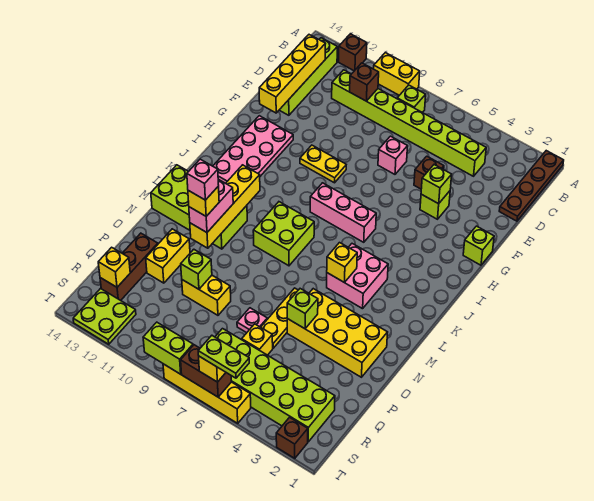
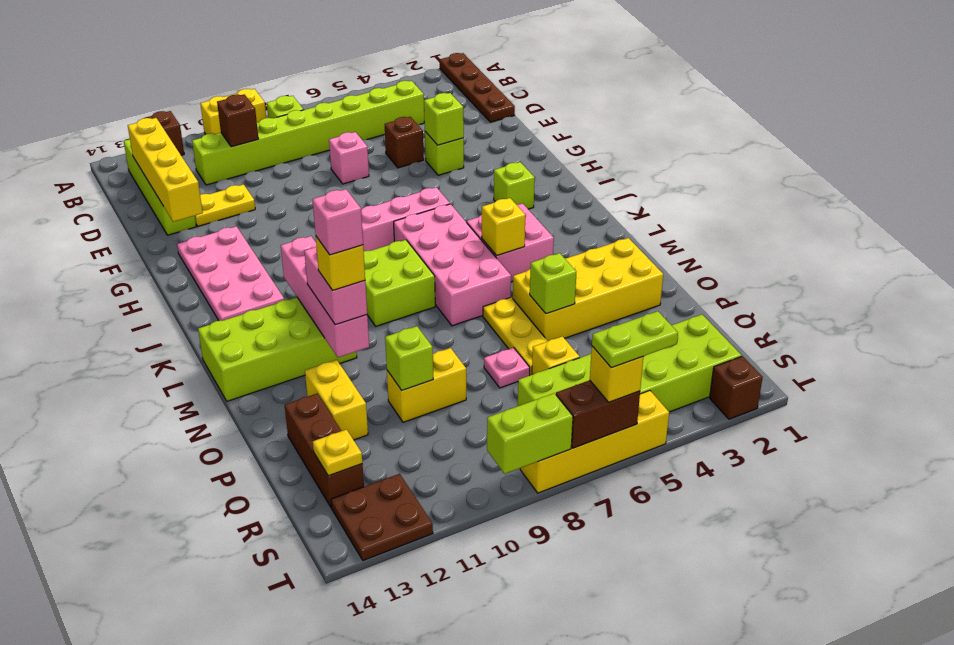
lime brick G1 level 1 -> lime brick I3 level 1
yellow plate G9:G10 level 1 -> yellow plate E11:E12 level 1
none -> pink brick J6:M7 level 1
yellow brick K11:N11 level 2 -> pink brick K11:N11 level 2
yellow brick R13 level 2 -> yellow plate R13 level 2
lime plate S12:T13 level 1 -> brown plate S12:T13 level 1

